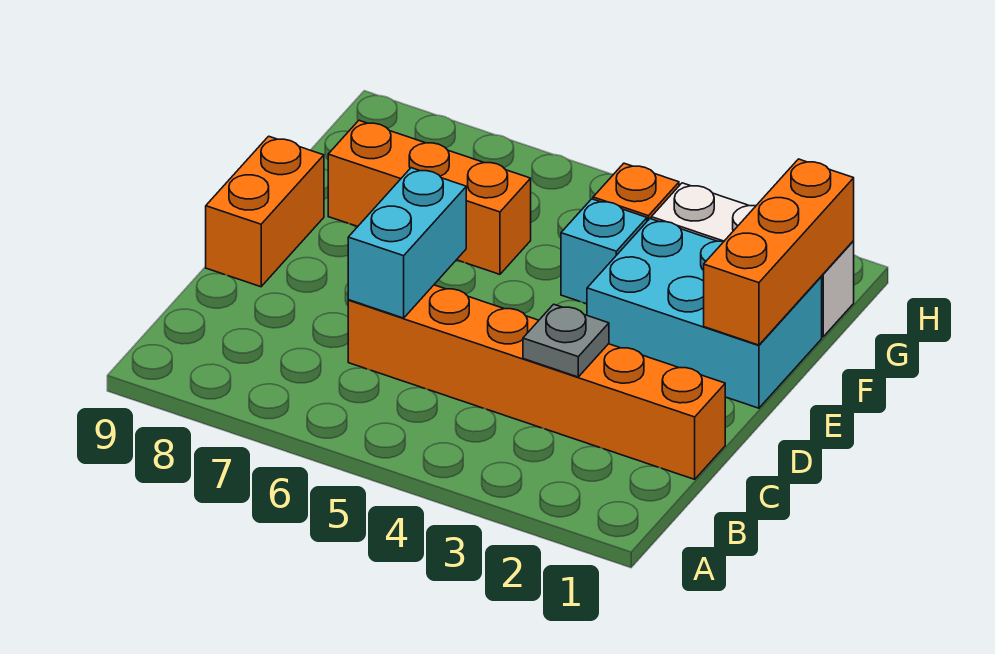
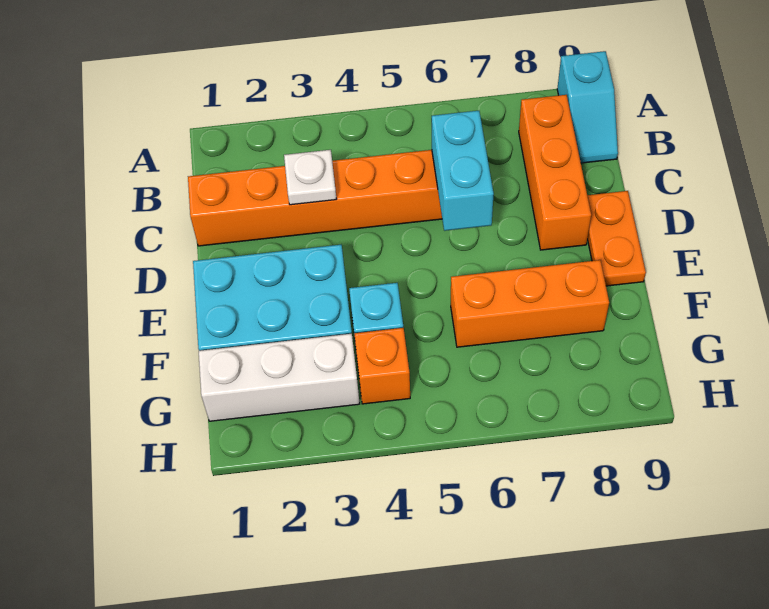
none -> cyan slope A9:B9 level 1 top A
grey plate C3 level 2 -> white plate C3 level 2
orange brick D9:E9 level 1 -> orange plate D9:E9 level 1
orange brick E1:G1 level 2 -> orange brick B8:D8 level 1

